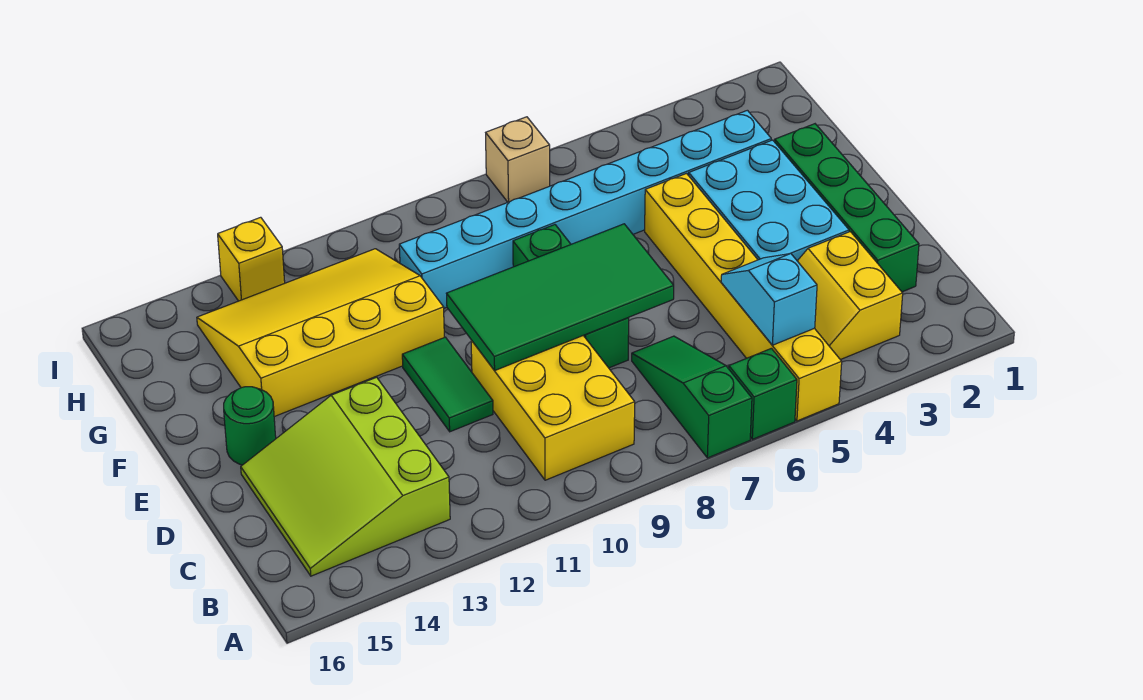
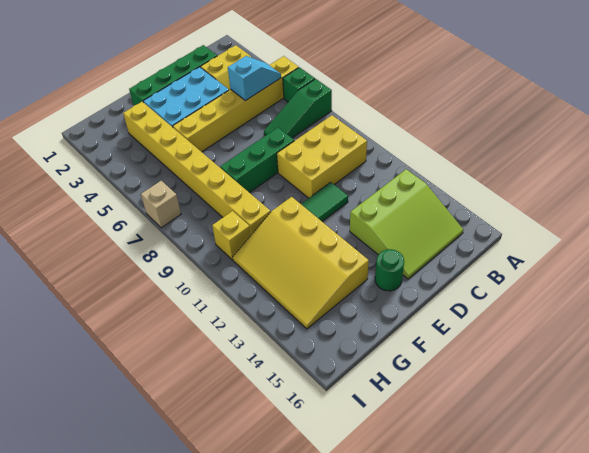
cyan slope B5:C5 level 2 top B -> cyan slope B5:C5 level 2 top C
green tile D7:E10 level 2 -> none
cyan brick G3:G10 level 1 -> yellow brick G3:G10 level 1
yellow brick I13 level 1 -> yellow brick H10 level 1

